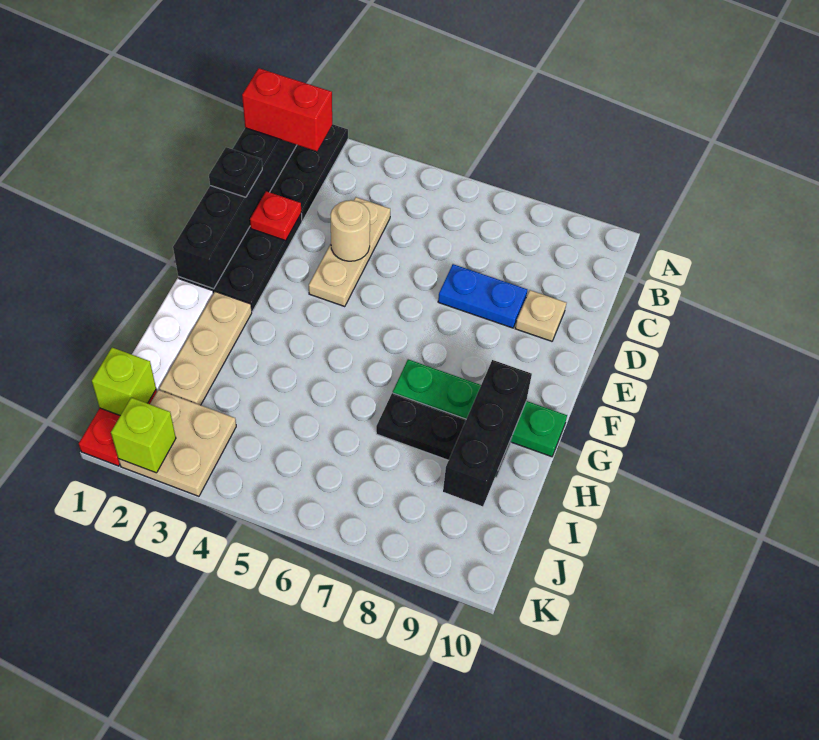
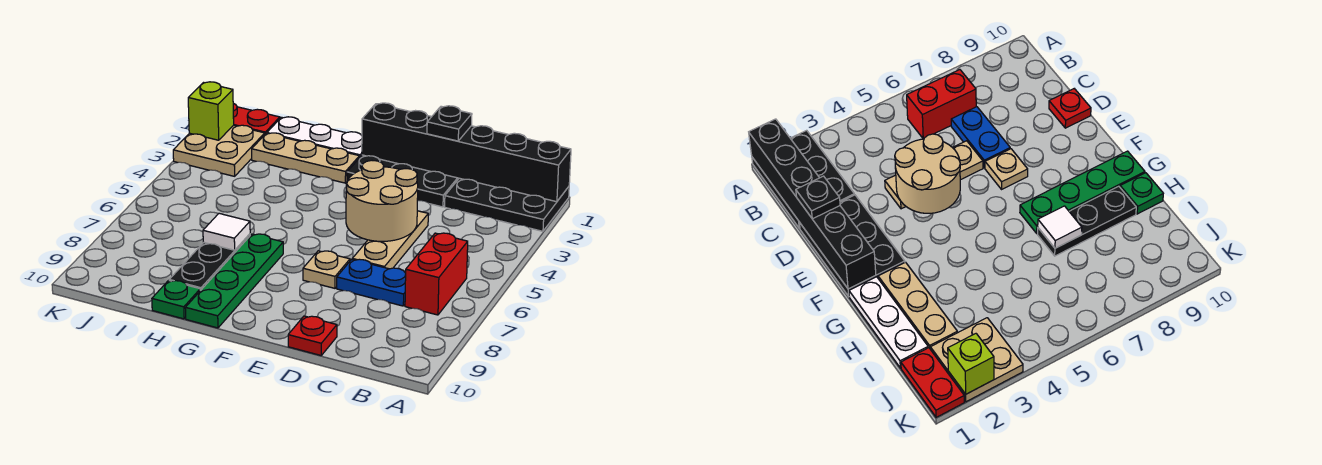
red brick B1:B2 level 3 -> red brick B6:B7 level 1
tan plate C4:E4 level 1 -> tan plate D4:D6 level 1
red plate D2 level 2 -> red plate D10 level 1
tan round brick D4 level 2 -> tan round brick D4:E5 level 2
blue plate D7:D8 level 1 -> blue plate C7:D7 level 1
tan plate D9 level 1 -> tan plate E7 level 1
black brick G9:I9 level 2 -> none
none -> white tile H7 level 2
none -> green plate H10 level 1
lime brick J1 level 2 -> none

